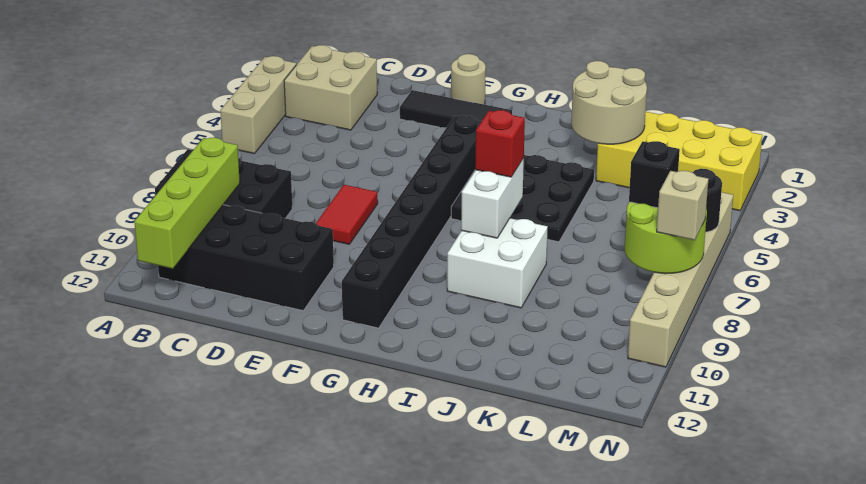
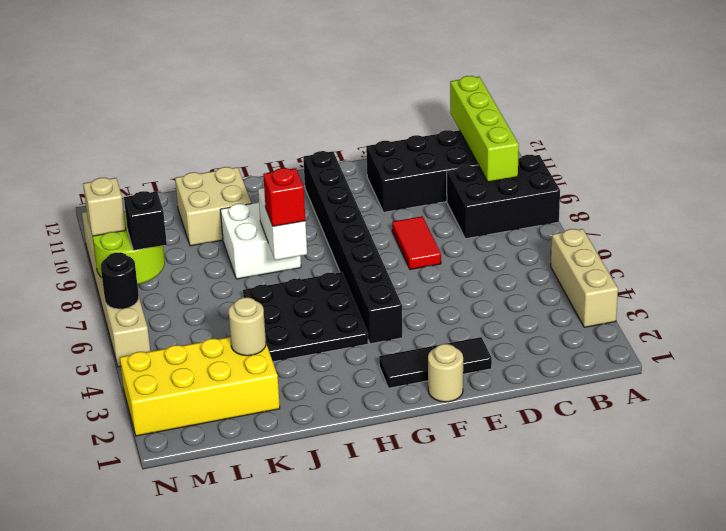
tan brick B2:C3 level 1 -> tan brick J10:K11 level 1
tan round brick J2:K3 level 2 -> tan round brick K3 level 2

